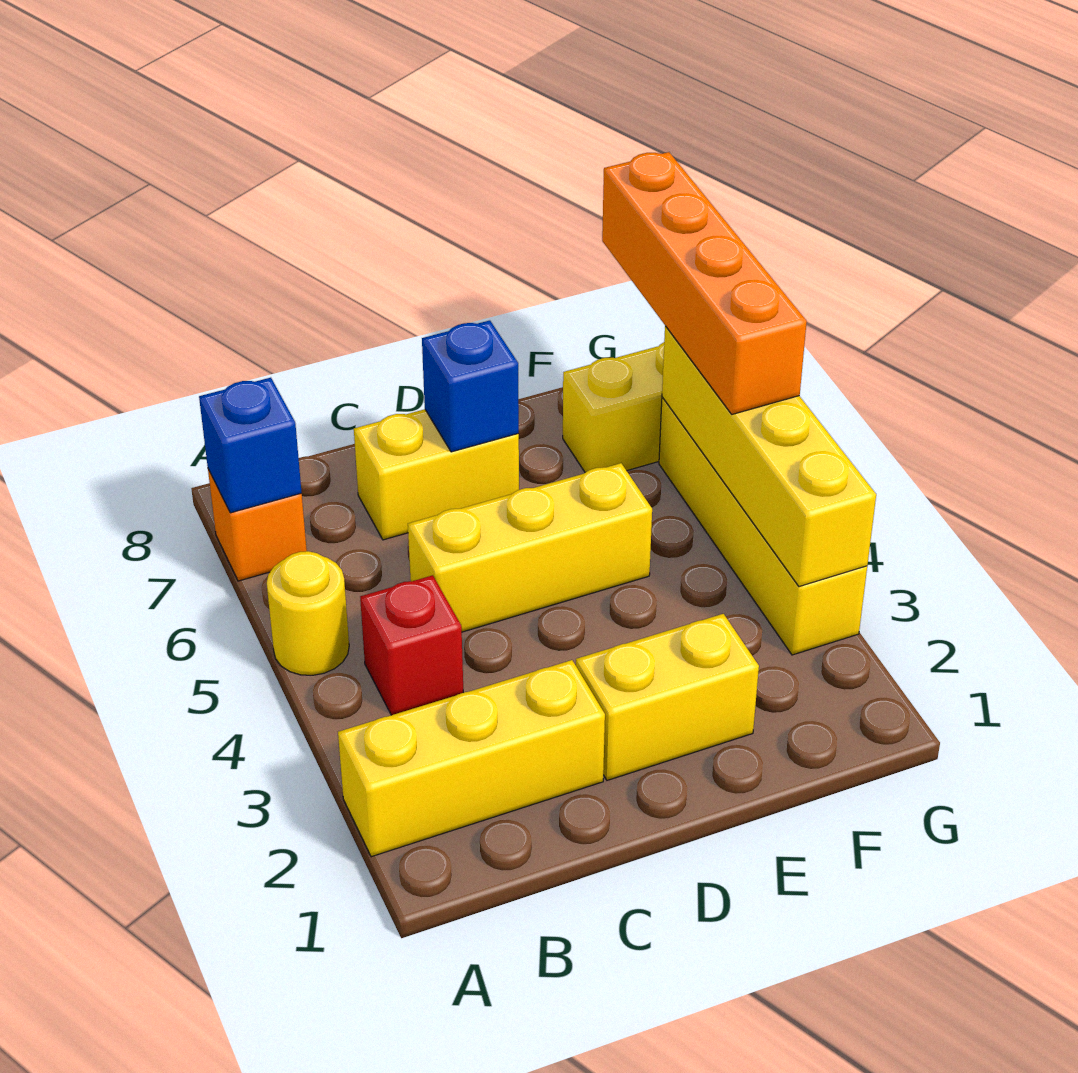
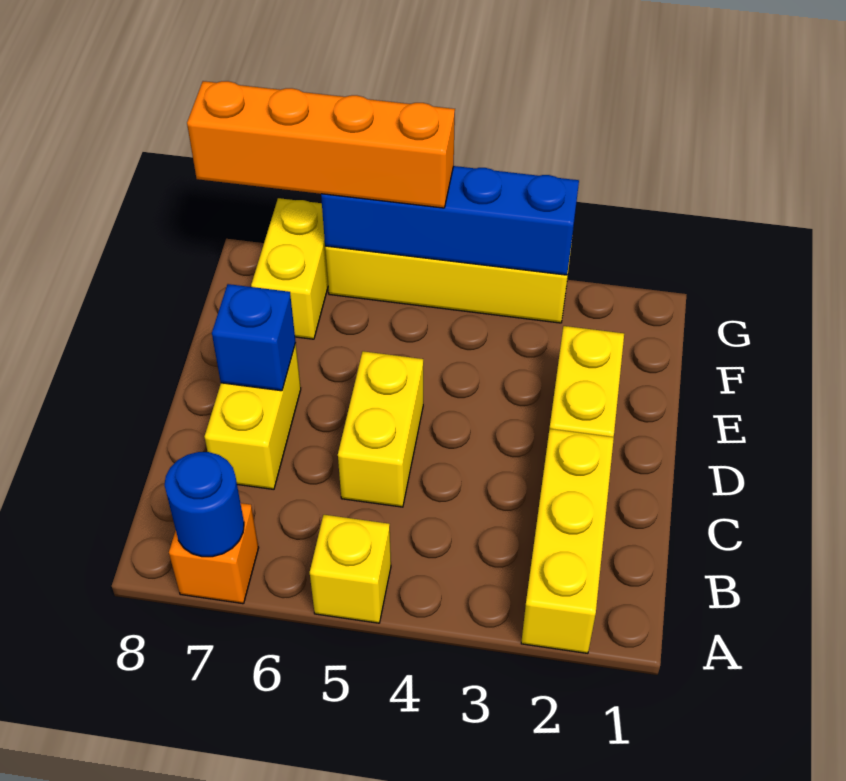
yellow round brick A5 level 1 -> yellow brick A5 level 1
blue brick A7 level 2 -> blue round brick A7 level 2
red brick B4 level 1 -> none
yellow brick C5:E5 level 1 -> yellow brick C5:D5 level 1
yellow brick G3:G6 level 2 -> blue brick G3:G6 level 2

